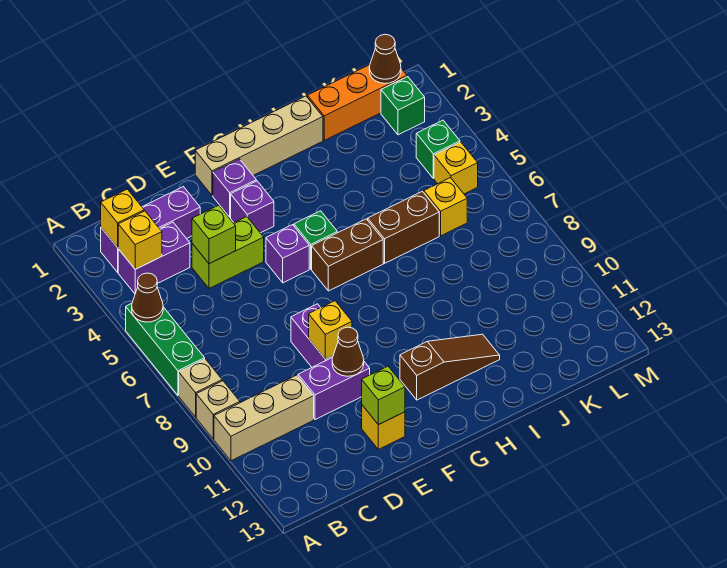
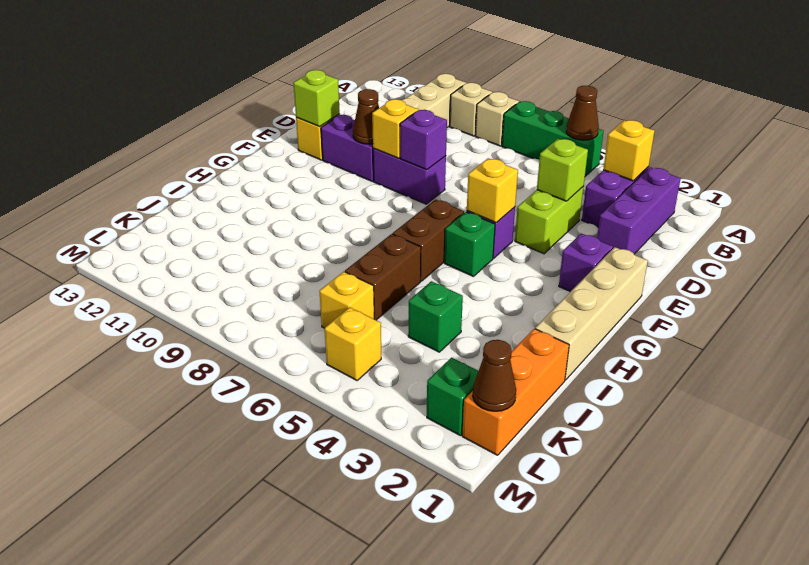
yellow brick B2 level 2 -> yellow brick F5 level 2
purple brick D10:E10 level 1 -> purple brick E10:E11 level 1
purple brick F3 level 1 -> purple brick E8 level 2
brown slope G11:I11 level 1 top G -> none
green brick L4 level 1 -> green brick J4 level 1

